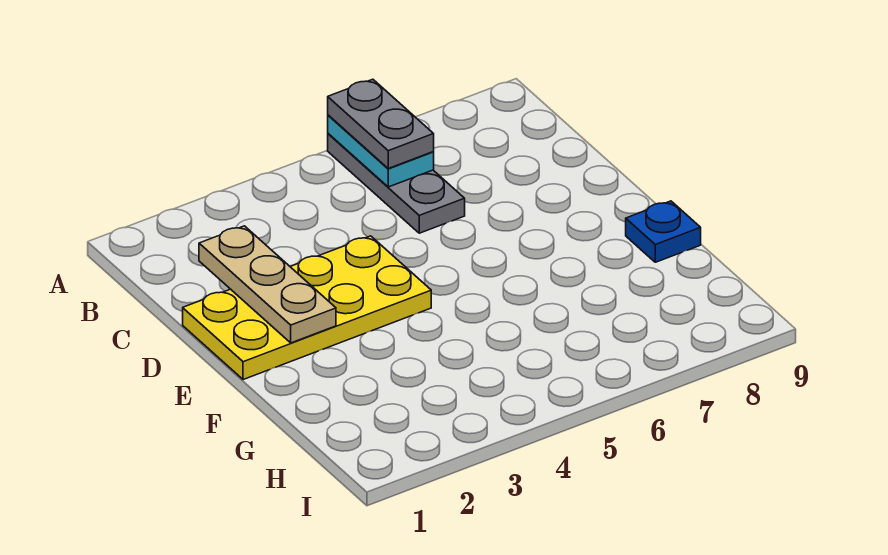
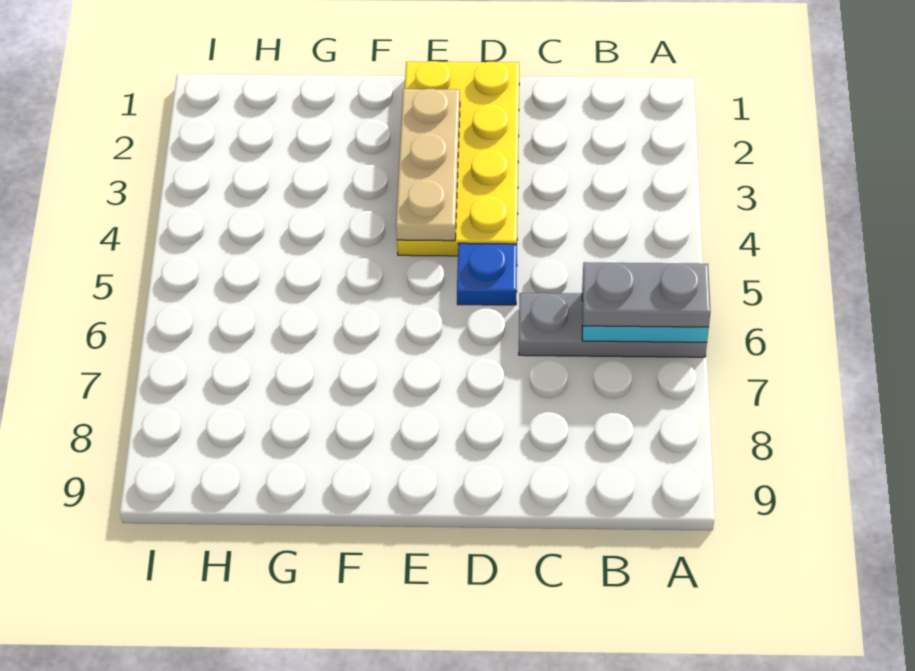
tan plate C2:E2 level 2 -> tan plate E2:E4 level 2
blue plate F9 level 1 -> blue plate D5 level 1

